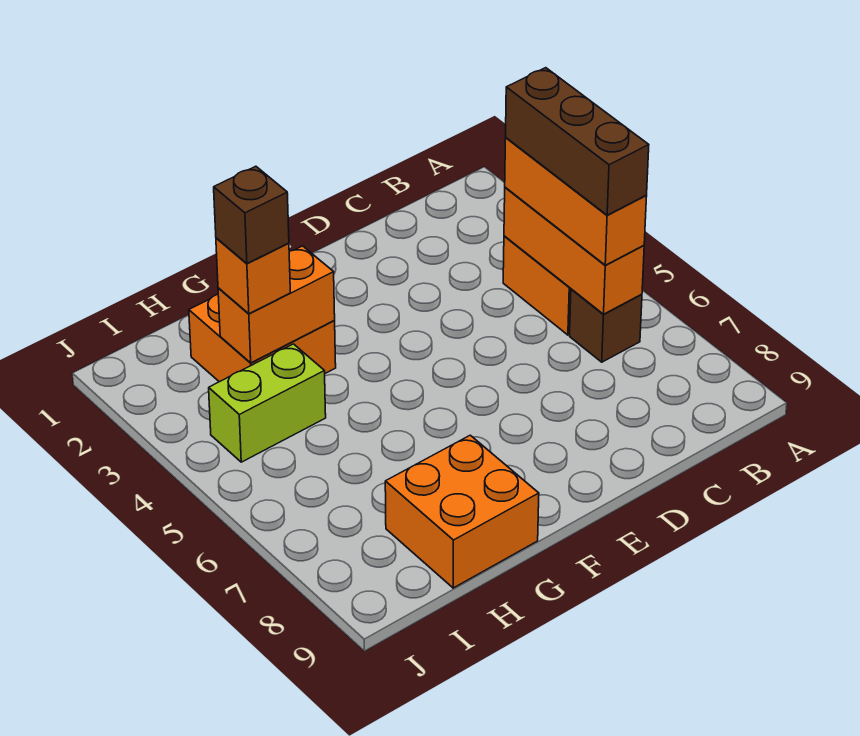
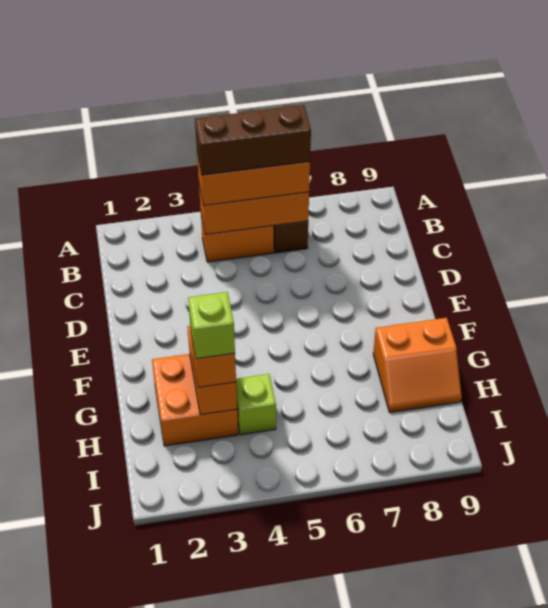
orange brick G8:H9 level 1 -> orange slope G8:H9 level 1 top G
brown brick H3 level 4 -> lime brick H3 level 4
lime brick H4:I4 level 1 -> lime brick H4 level 1

